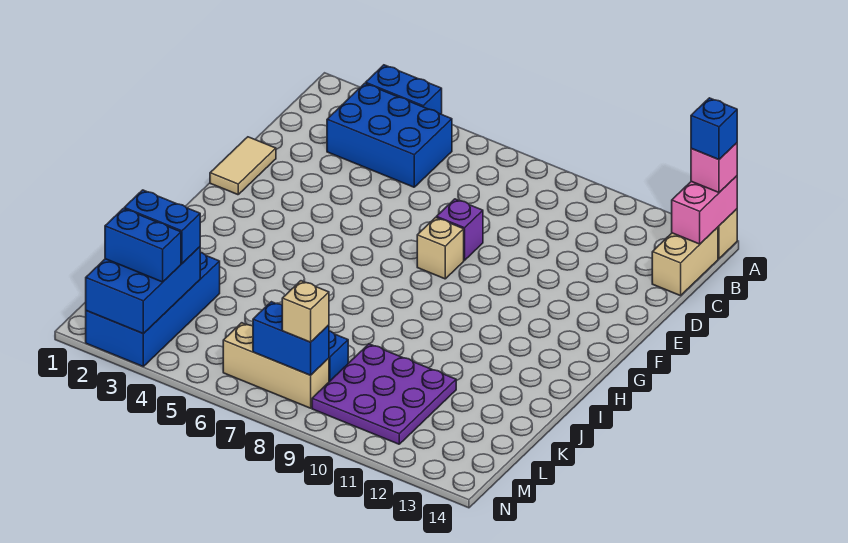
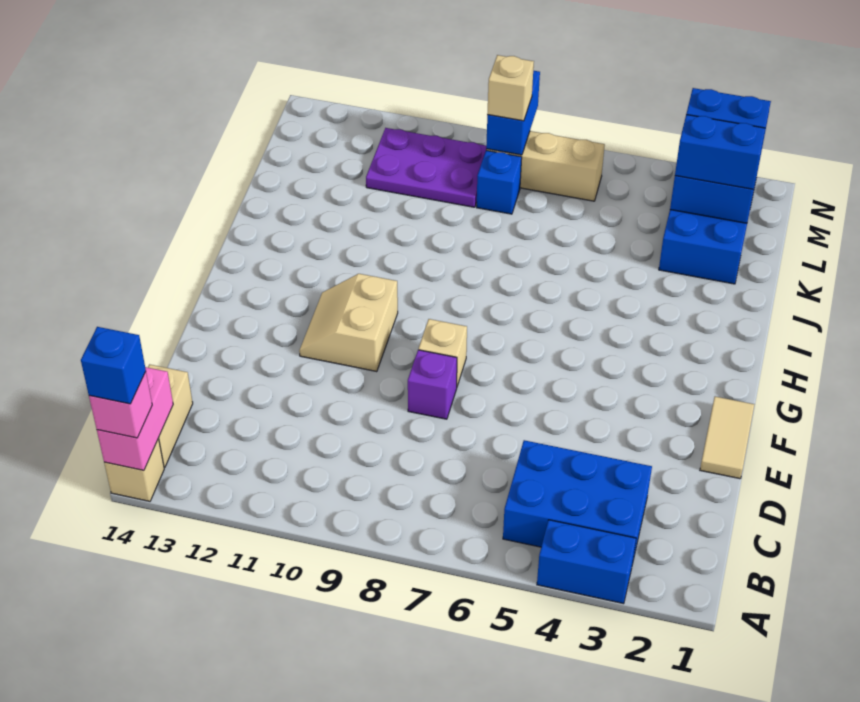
none -> tan slope F10:G11 level 1 top 10
purple plate K9:M11 level 1 -> purple plate L9:M11 level 1
blue brick M7:M8 level 2 -> blue brick M8:N8 level 2

